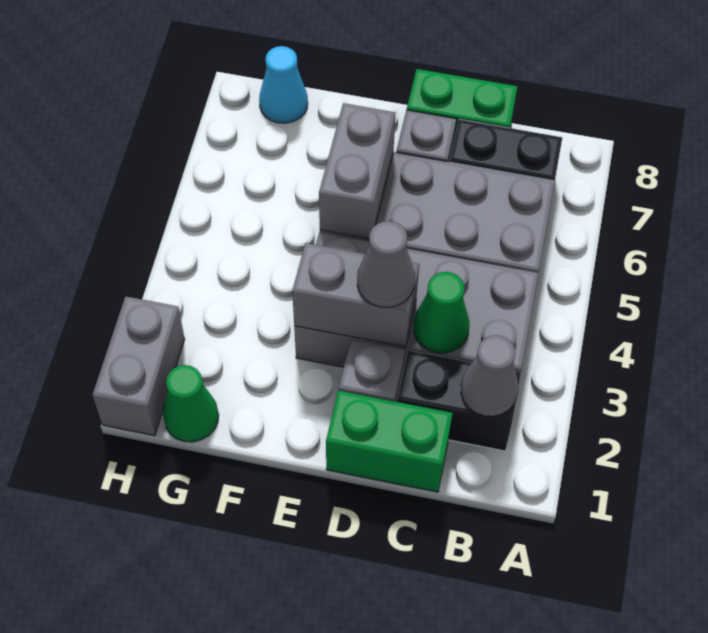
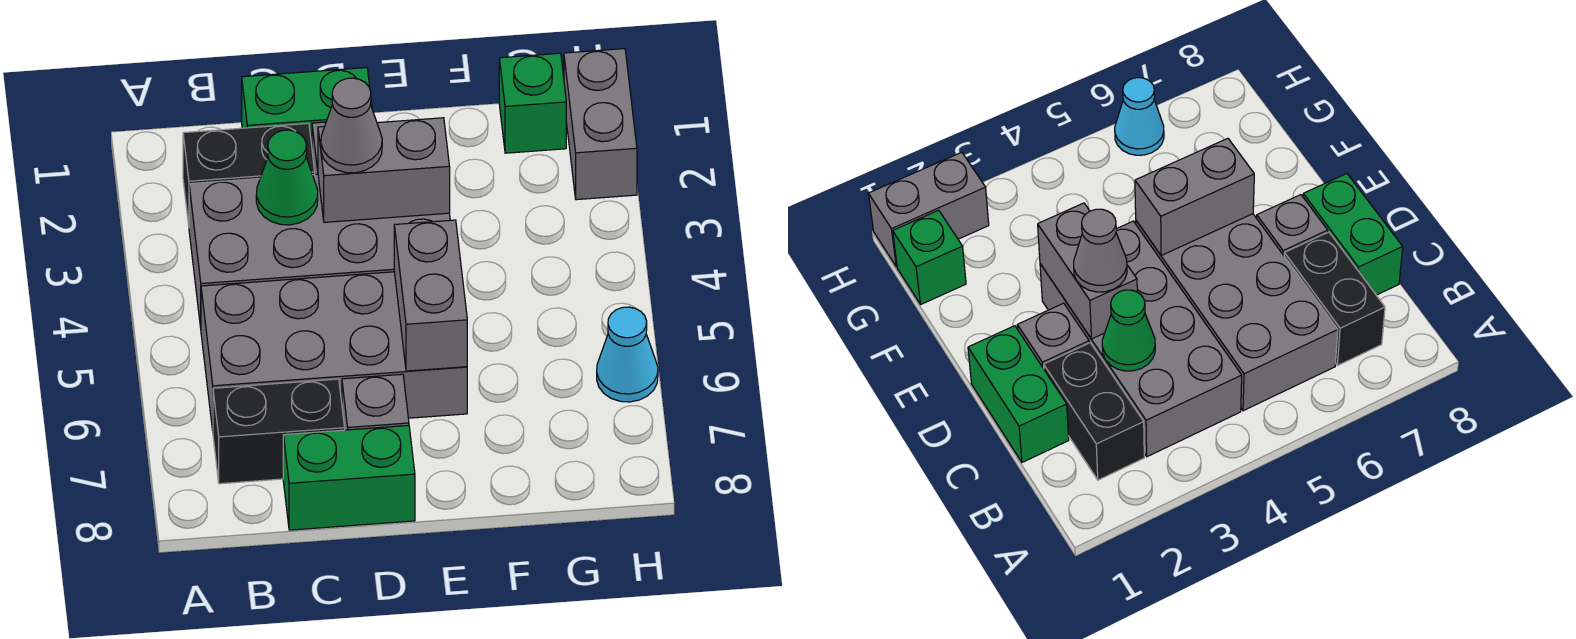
grey cone B2 level 2 -> none
green cone G1 level 1 -> green brick G1 level 1
cyan cone G8 level 1 -> cyan cone H6 level 1

